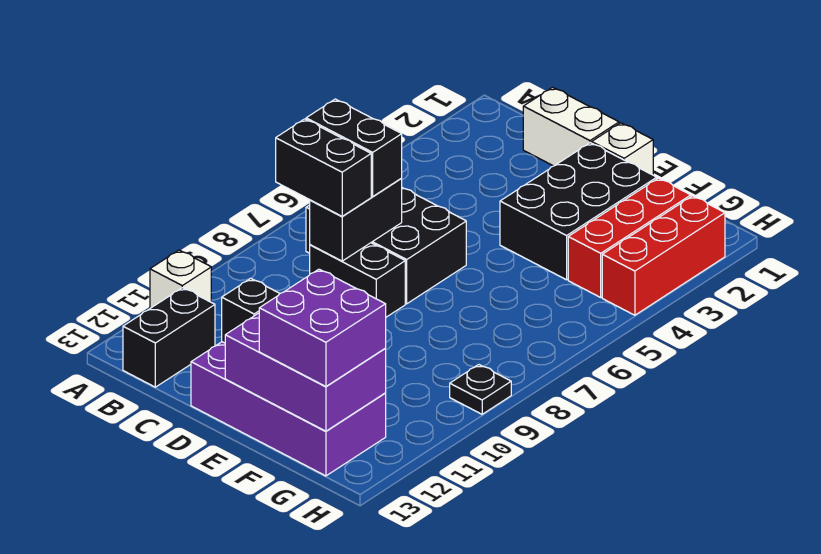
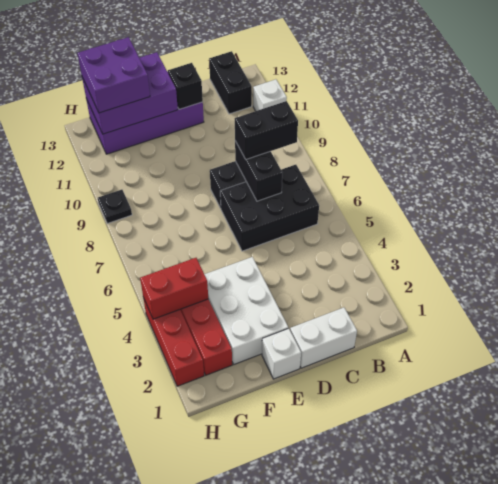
black brick B7:C7 level 3 -> none
black brick E2:F4 level 1 -> white brick E2:F4 level 1
none -> red brick G4:H4 level 2

